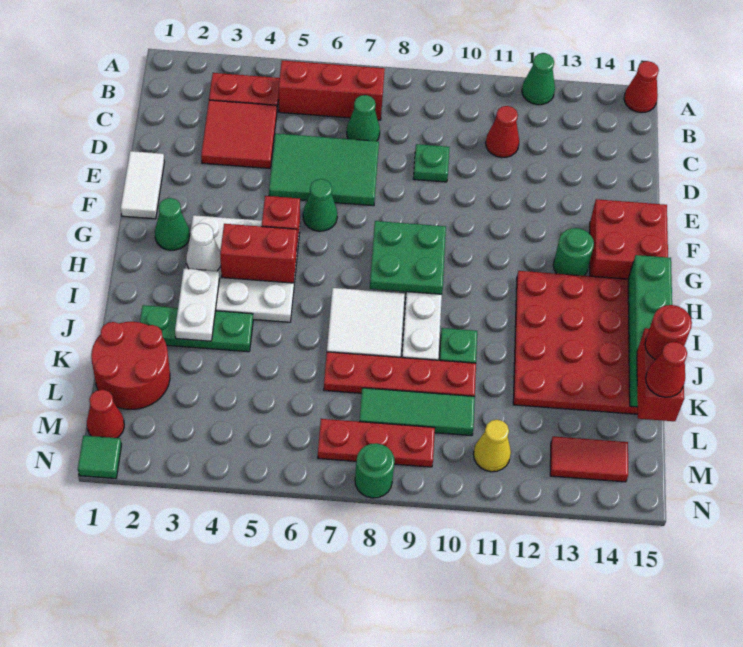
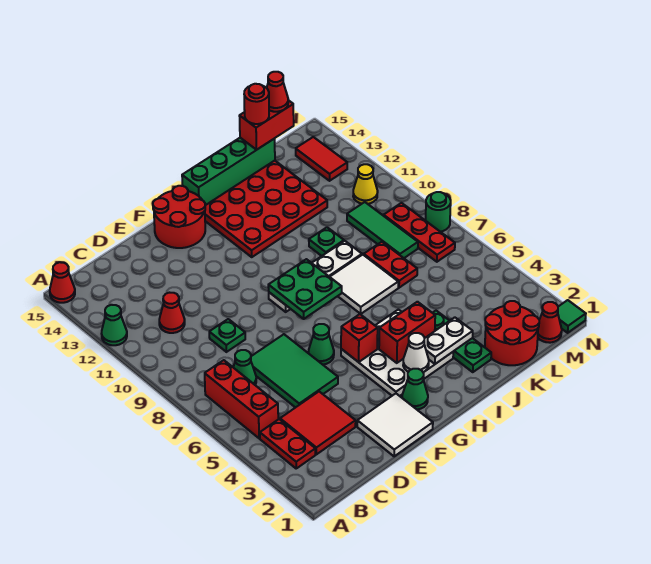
white tile E1:F1 level 1 -> white tile E1:F2 level 1
red brick F14:G15 level 1 -> red round brick F14:G15 level 1
green round brick G13 level 1 -> none
red brick H4:H5 level 2 -> red brick H4:I4 level 2
red plate K7:K10 level 1 -> red plate K7:K8 level 1

